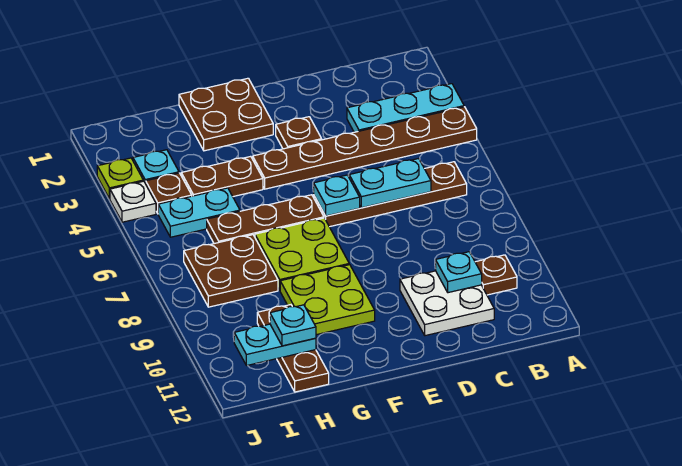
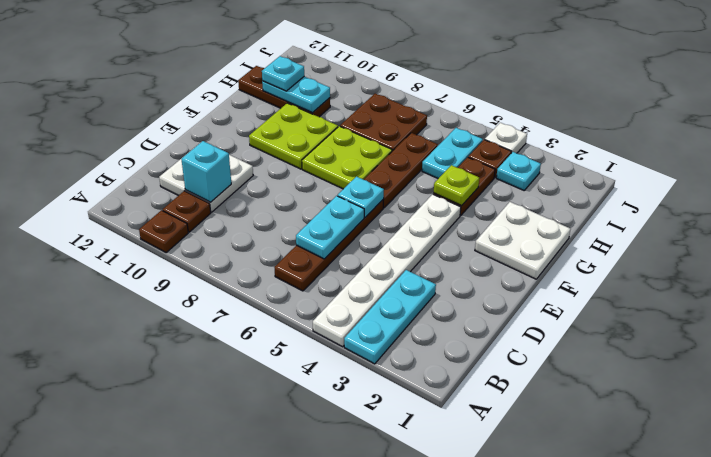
brown plate A4:F4 level 1 -> white plate A4:F4 level 1
cyan plate C10 level 2 -> cyan brick C10 level 2
brown plate E3 level 1 -> brown plate A10 level 1
brown plate F1:G2 level 1 -> white plate F1:G2 level 1
cyan plate H11:I11 level 2 -> cyan plate H10:H11 level 2
lime plate J3 level 1 -> lime plate G4 level 2

